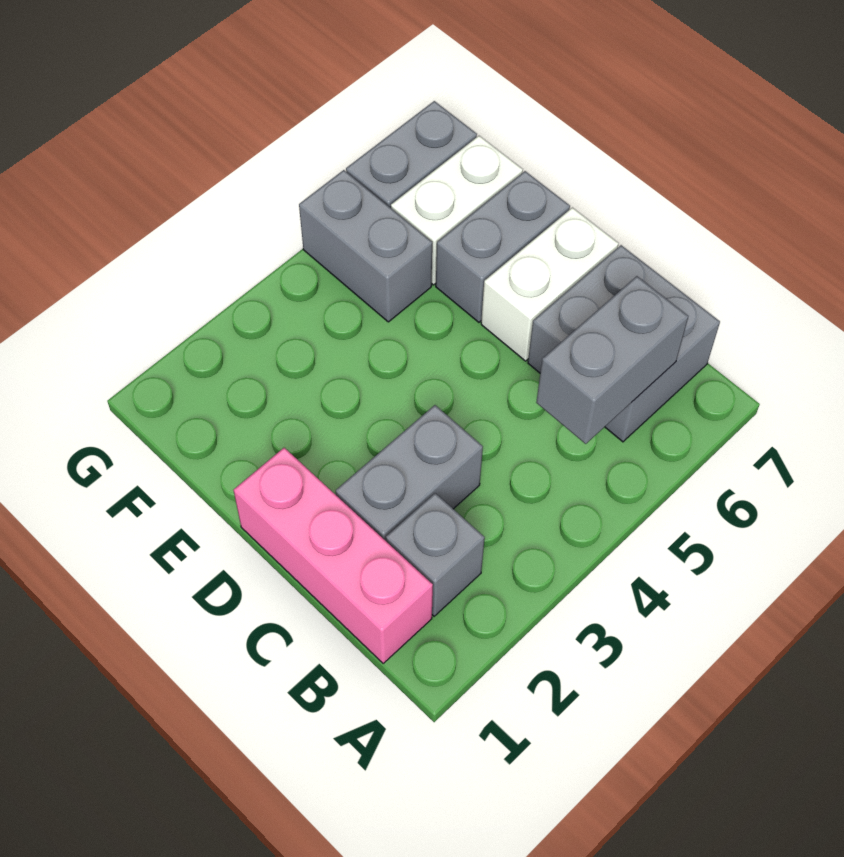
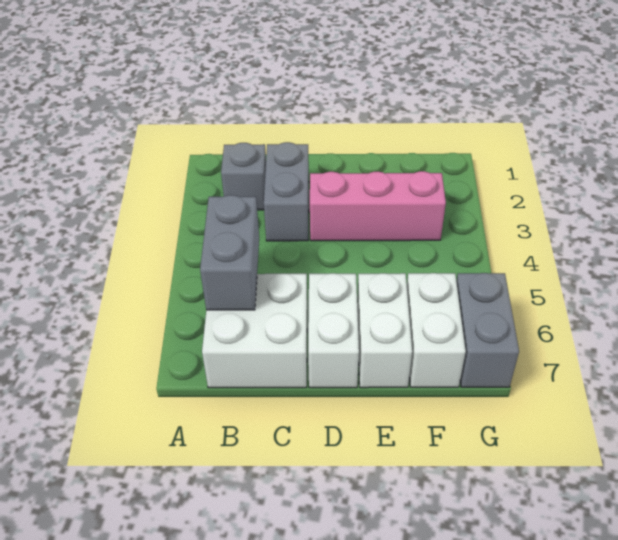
pink brick B1:D1 level 1 -> pink brick D3:F3 level 1
grey brick B6:C7 level 1 -> white brick B6:C7 level 1
grey brick E6:E7 level 1 -> white brick E6:E7 level 1
grey brick F5:G5 level 1 -> none

